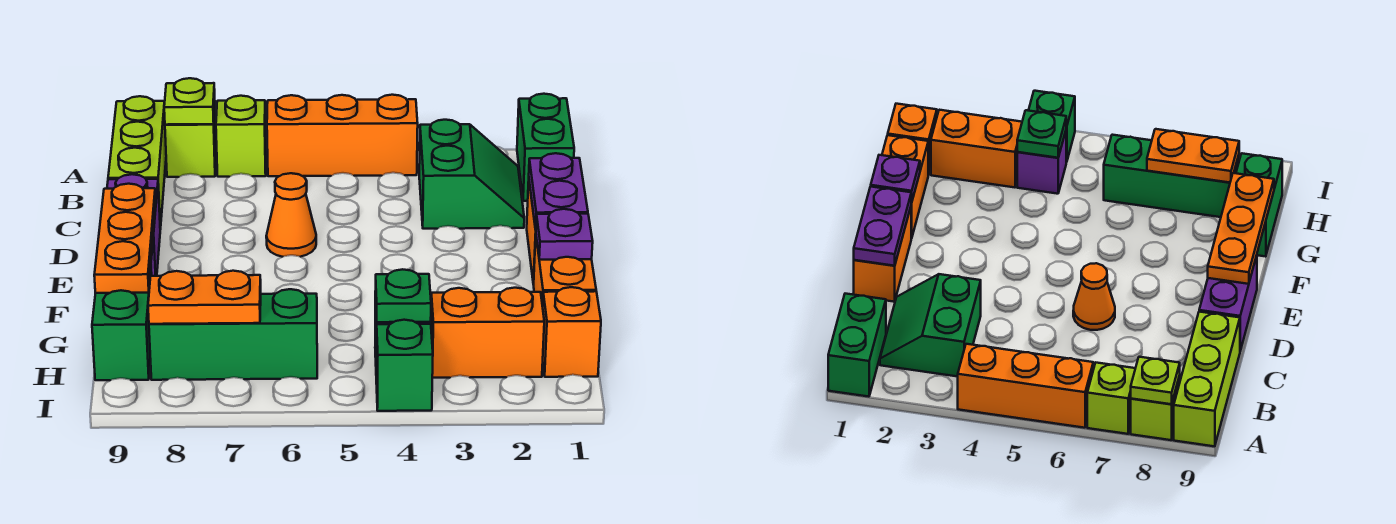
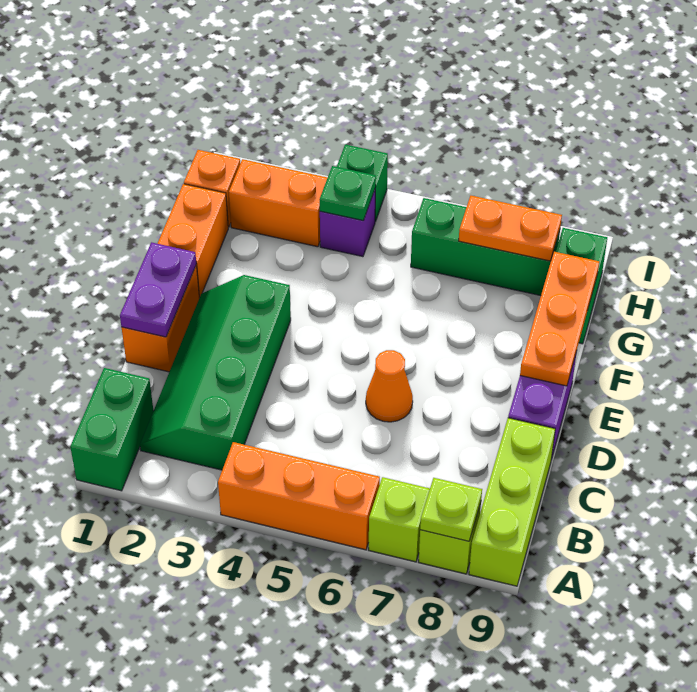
green slope B2:C3 level 1 top 3 -> green slope B2:E3 level 1 top 3
purple plate F1 level 2 -> none

